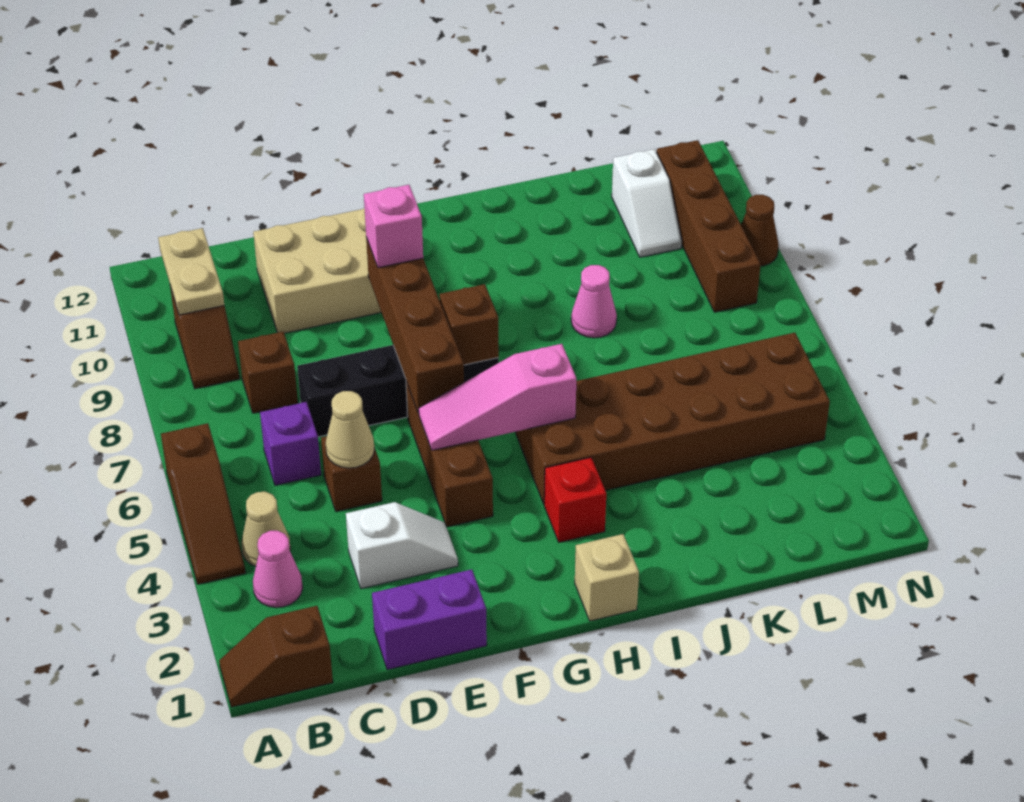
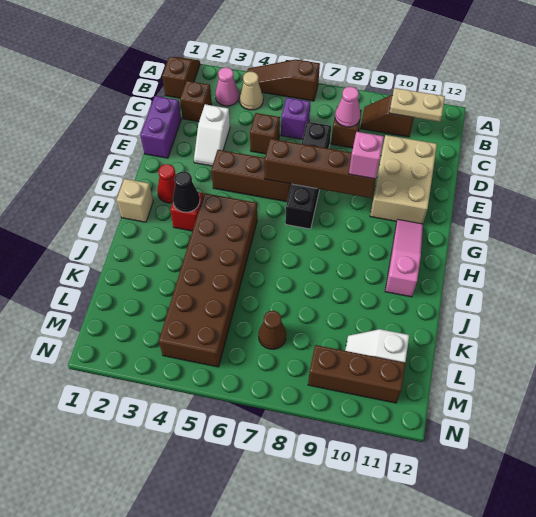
tan cone D5 level 2 -> none
pink slope F5:H5 level 2 top H -> pink slope G11:I11 level 1 top I
none -> red cone G2 level 1
brown brick G7 level 2 -> brown brick C2 level 1
none -> black cone H3 level 2
pink cone J8 level 1 -> pink cone C8 level 2
brown brick M8:M11 level 1 -> brown brick M9:M11 level 1
brown cone N9 level 1 -> brown cone L7 level 1

